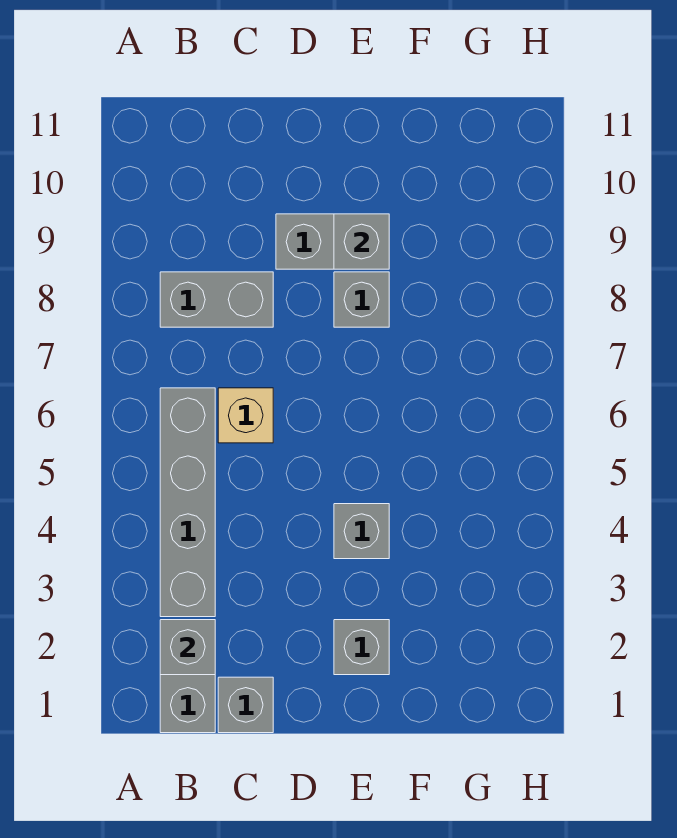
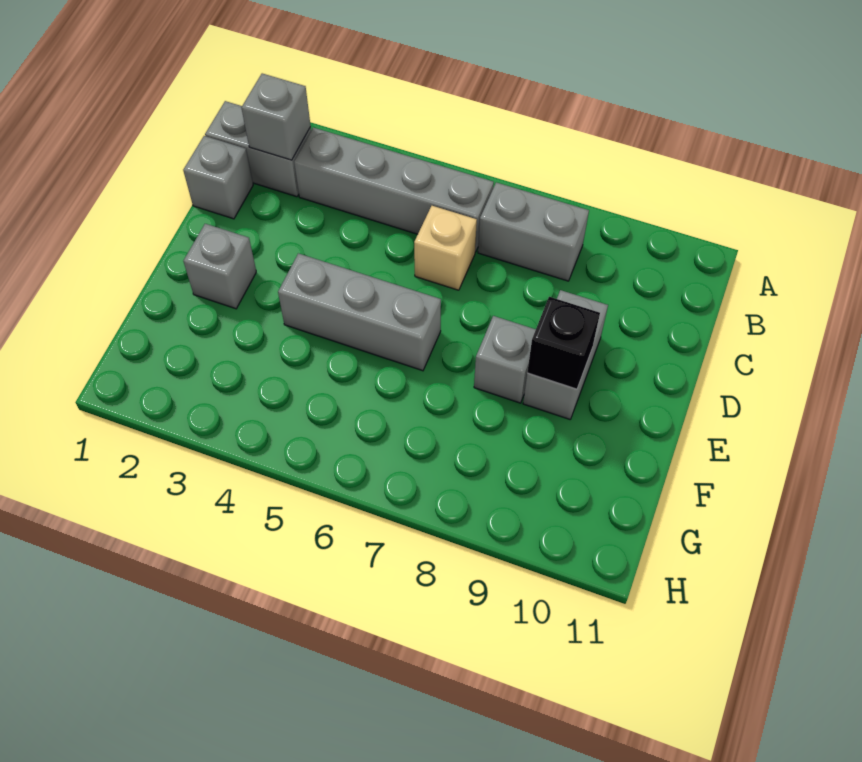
grey brick B8:C8 level 1 -> grey brick B7:B8 level 1
grey brick E4 level 1 -> grey brick E4:E6 level 1
grey brick E9 level 2 -> black brick E9 level 2

